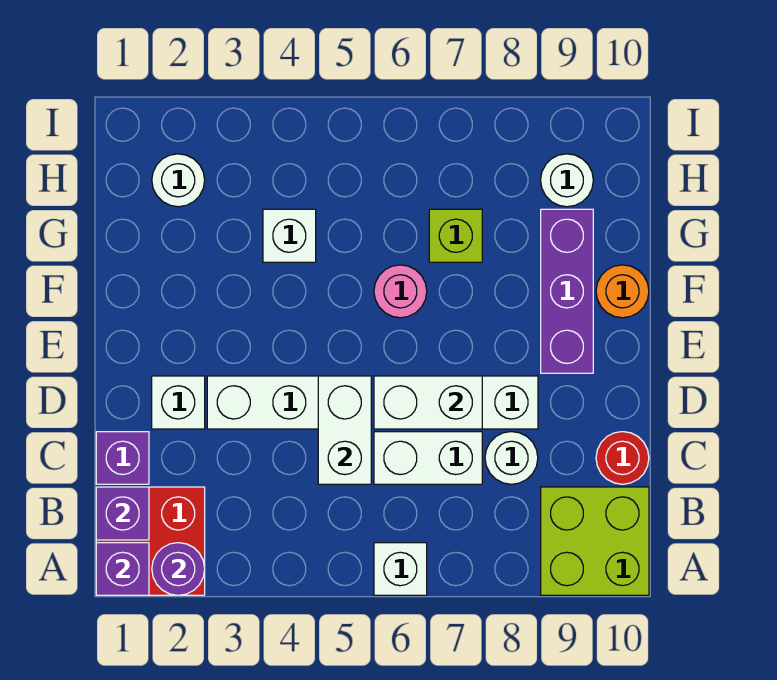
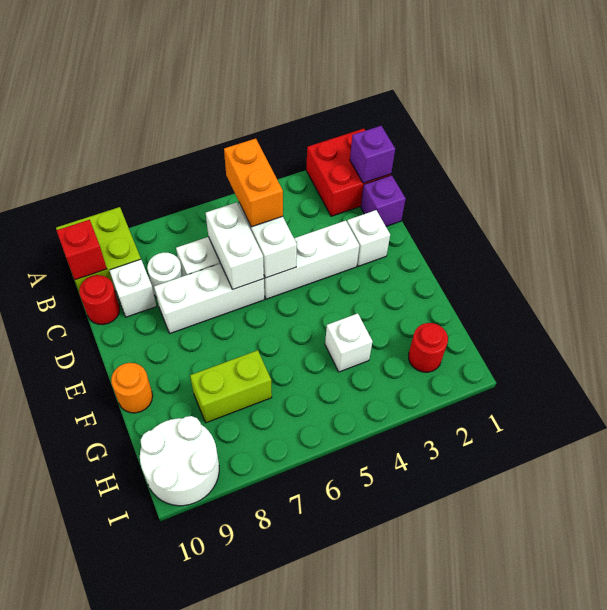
purple brick A1 level 2 -> none
purple round brick A2 level 2 -> none
white brick A6 level 1 -> white brick C9 level 1
none -> orange brick B5:C5 level 3
none -> red brick B10 level 2
white brick D6:D7 level 2 -> white brick C6:D6 level 2
purple brick E9:G9 level 1 -> none
pink round brick F6 level 1 -> none
lime brick G7 level 1 -> lime brick G7:G8 level 1
white round brick H2 level 1 -> red round brick H2 level 1
white round brick H9 level 1 -> white round brick H9:I10 level 1

